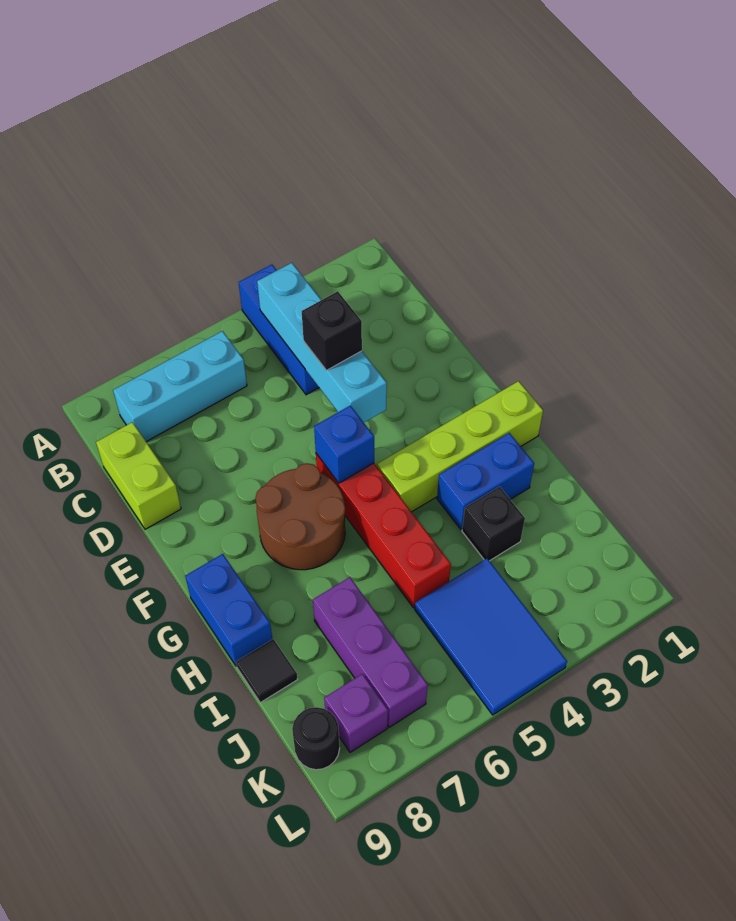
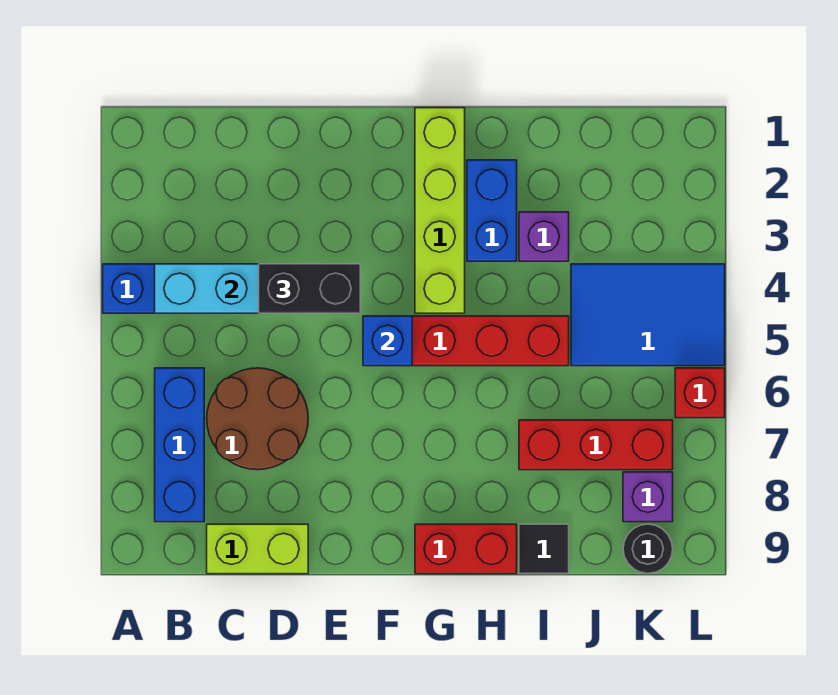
cyan brick B6:B8 level 1 -> blue brick B6:B8 level 1
black brick D4 level 3 -> black brick D4:E4 level 3
brown round brick F6:G7 level 1 -> brown round brick C6:D7 level 1
blue brick G9:H9 level 1 -> red brick G9:H9 level 1
black brick I3 level 1 -> purple brick I3 level 1
purple brick I7:K7 level 1 -> red brick I7:K7 level 1
none -> red brick L6 level 1

